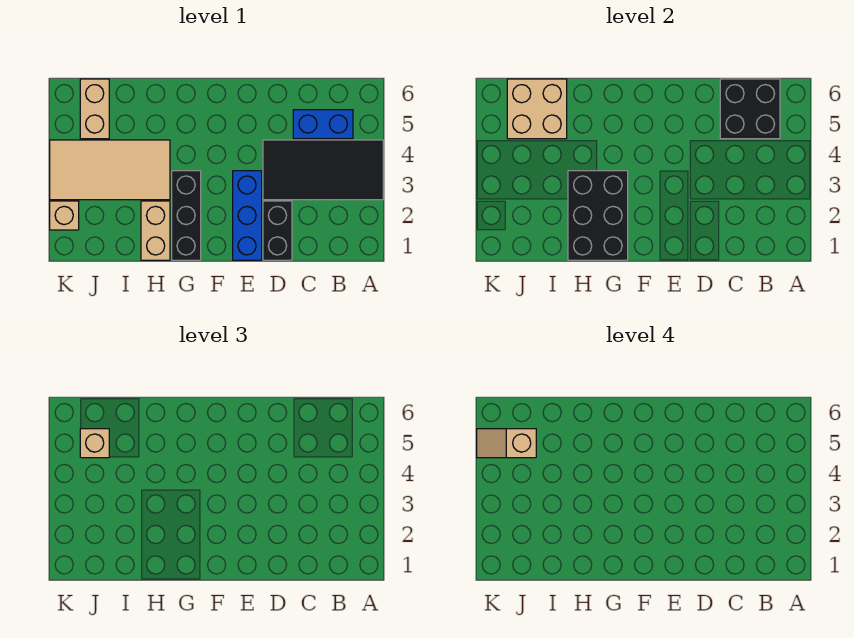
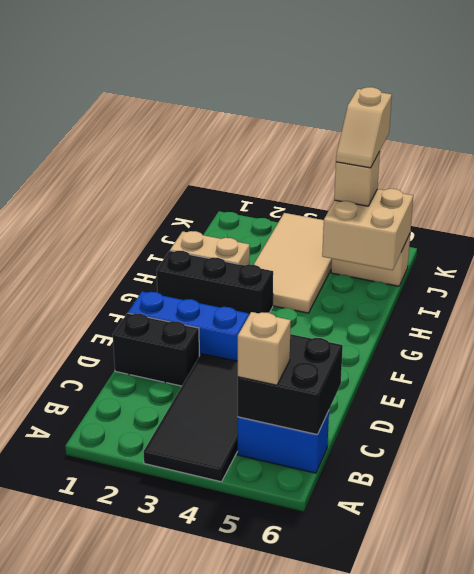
blue brick B5:C5 level 1 -> blue brick B5:B6 level 1
black brick G1:H3 level 2 -> none
tan slope J5:K5 level 4 top J -> tan slope J5:K5 level 4 top K
tan brick K2 level 1 -> tan brick B5 level 3

